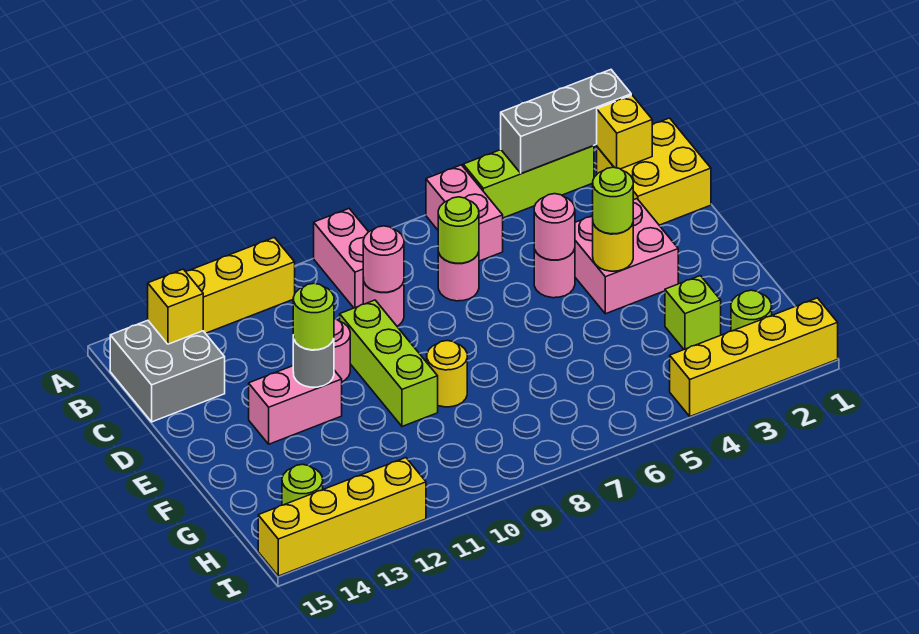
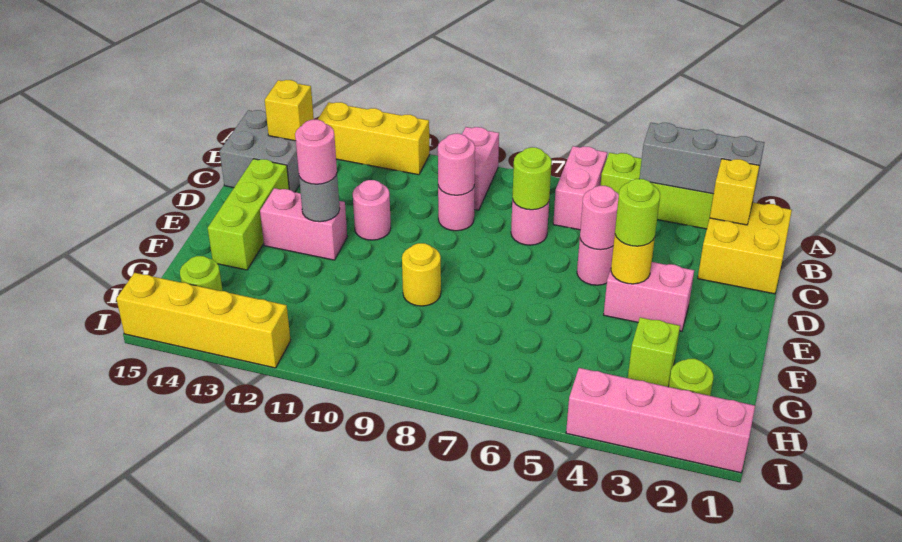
pink brick D3:E4 level 1 -> pink brick E3:E4 level 1
lime brick D10:F10 level 1 -> lime brick D14:F14 level 1
lime round brick E12 level 3 -> pink round brick E12 level 3
yellow brick I1:I4 level 1 -> pink brick I1:I4 level 1

